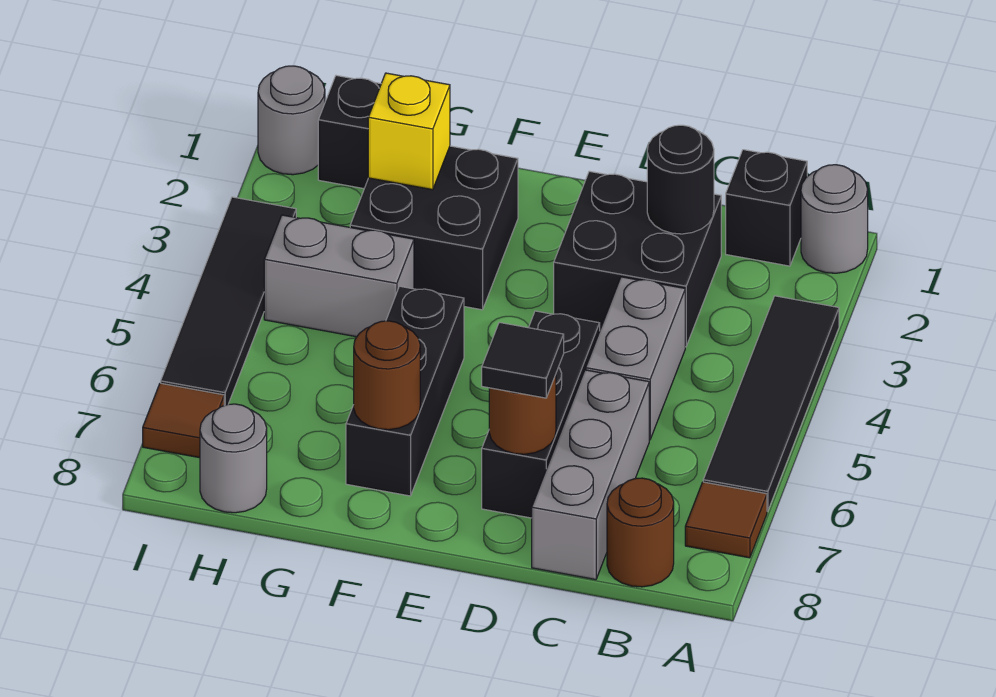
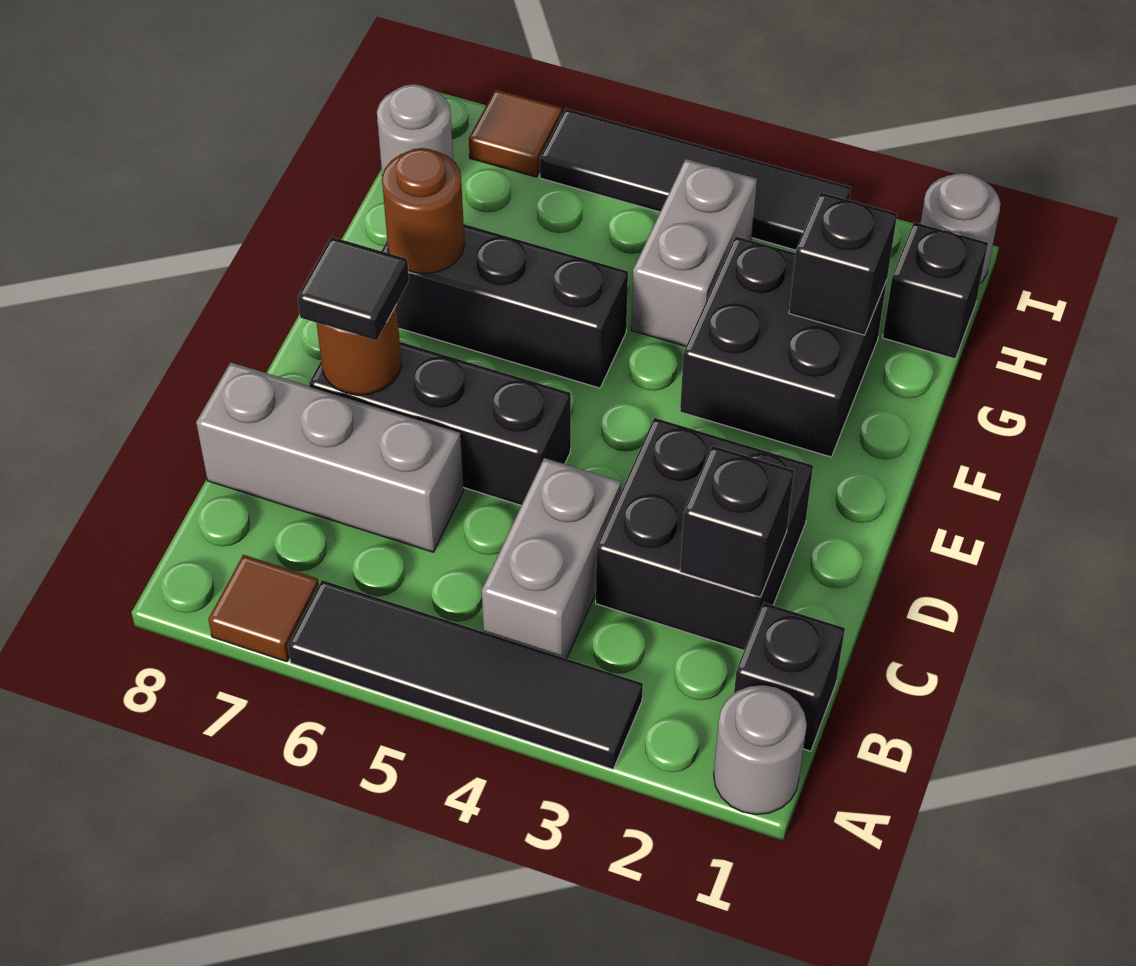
brown round brick B8 level 1 -> none
black round brick C2 level 2 -> black brick C2 level 2
grey brick C4:C5 level 1 -> grey brick B4:C4 level 1
yellow brick G2 level 2 -> black brick G2 level 2

